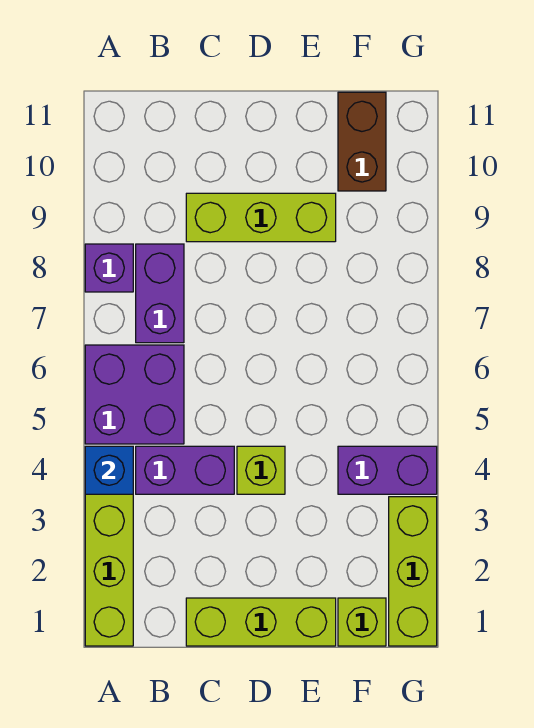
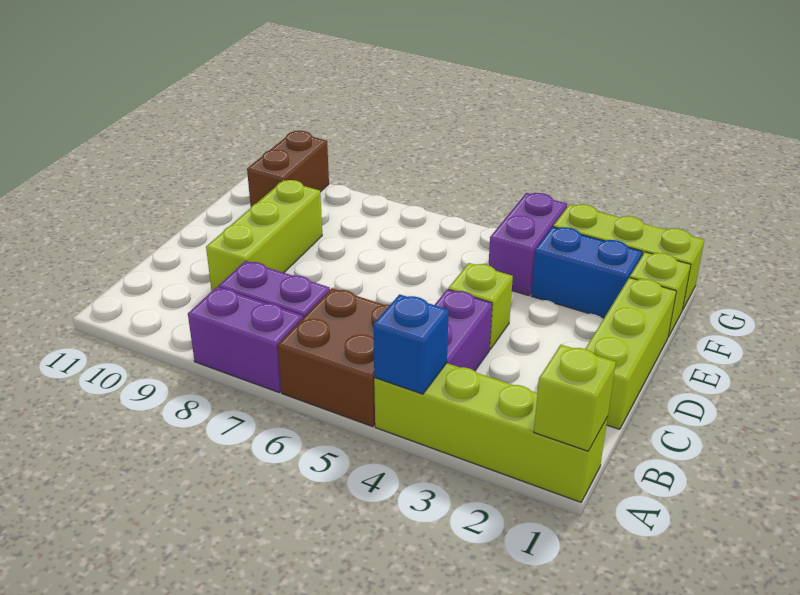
none -> lime brick A1 level 2
purple brick A5:B6 level 1 -> brown brick A5:B6 level 1
purple brick A8 level 1 -> purple brick A7:A8 level 1
none -> blue brick F2:F3 level 1
brown brick F10:F11 level 1 -> brown brick F10:G10 level 1

